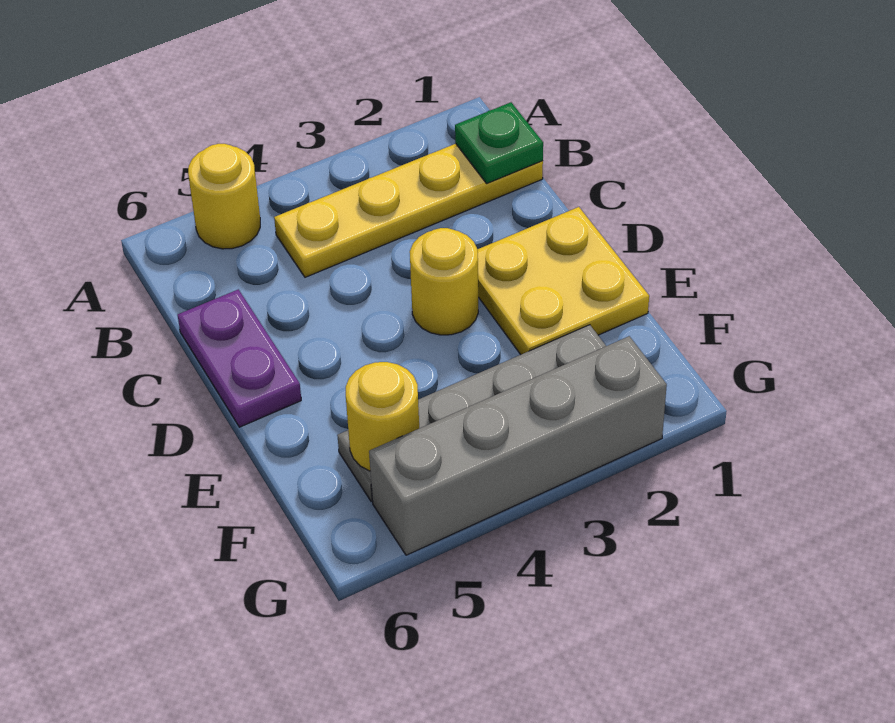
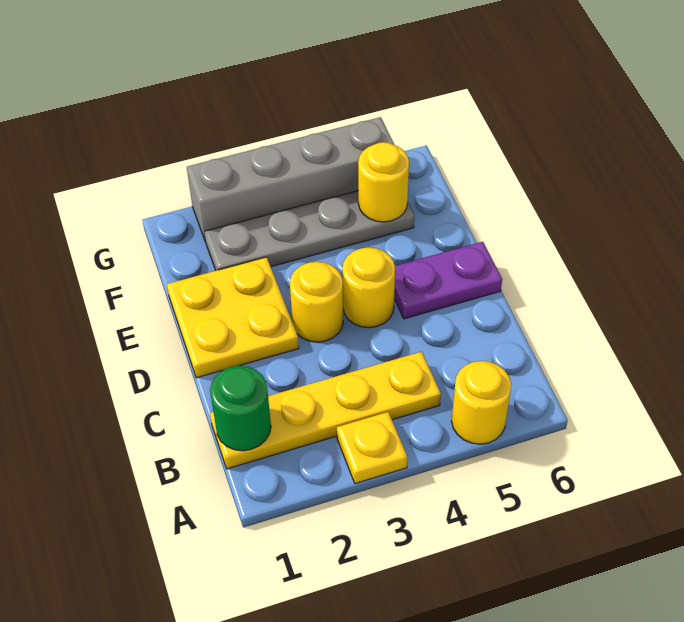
none -> yellow plate A3 level 1
green plate B1 level 2 -> green round brick B1 level 2
purple plate C6:D6 level 1 -> purple plate D5:D6 level 1
none -> yellow round brick D4 level 1

